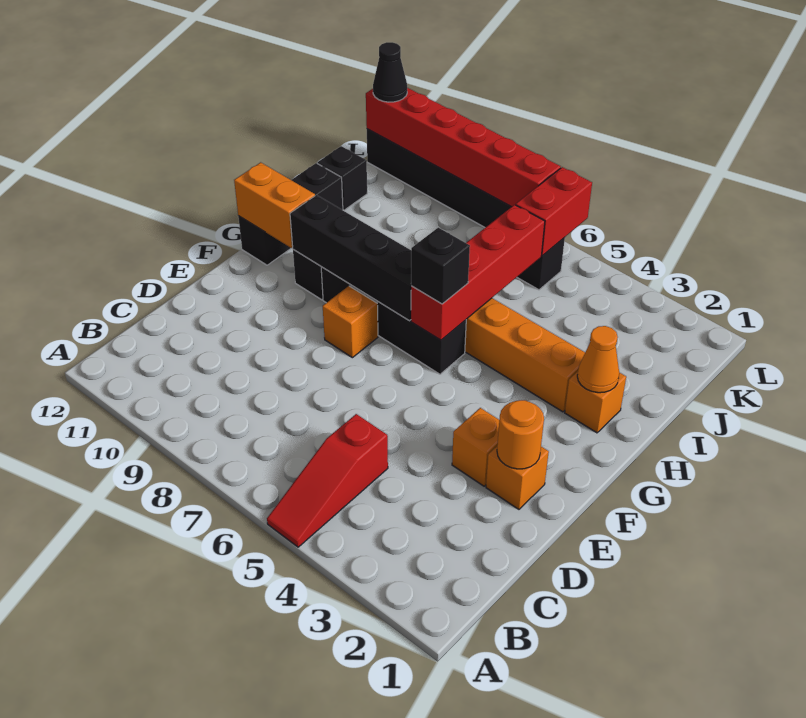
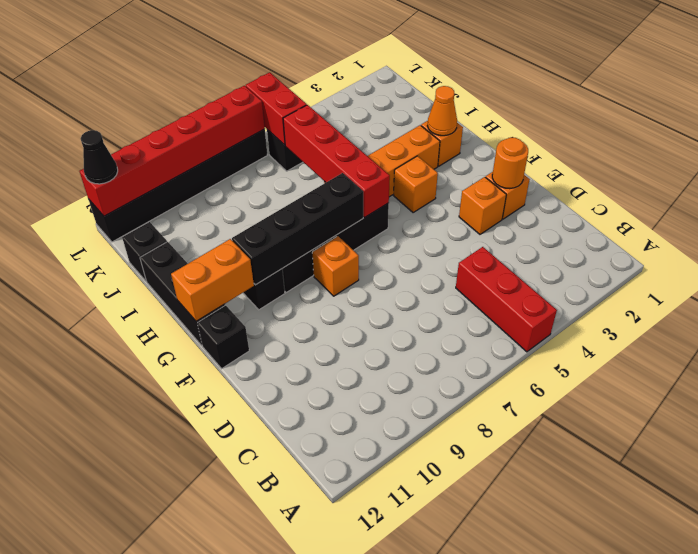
red slope A5:C5 level 1 top C -> red brick A5:C5 level 1
none -> orange brick G4 level 1
black brick G6 level 3 -> black brick F12 level 1

